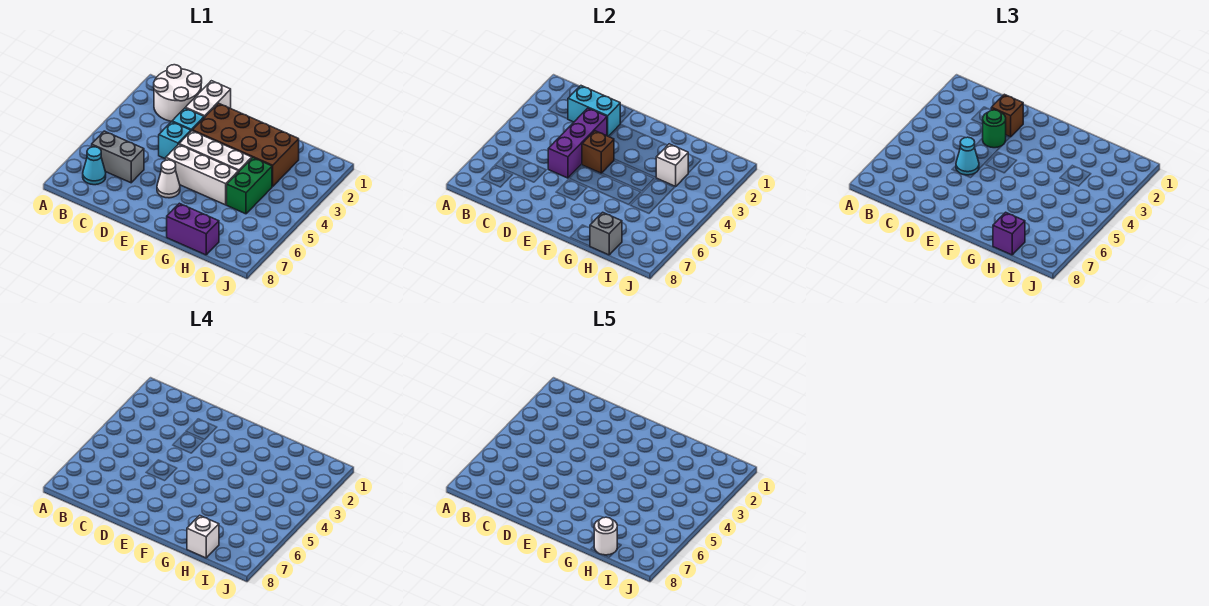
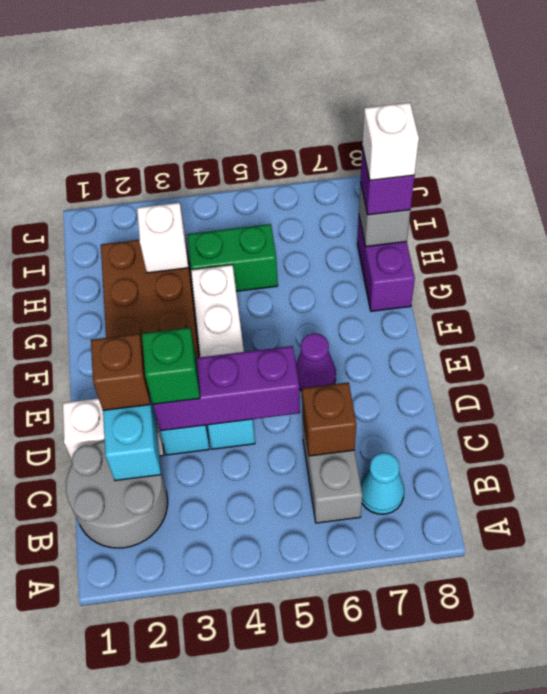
white round brick B1:C2 level 1 -> grey round brick B1:C2 level 1
green round brick D3 level 3 -> green brick D3 level 3
cyan cone D5 level 3 -> none
brown brick E4 level 2 -> brown brick C6 level 2
white brick E5:G5 level 1 -> none
white cone E6 level 1 -> purple cone E6 level 1
white round brick H8 level 5 -> none

